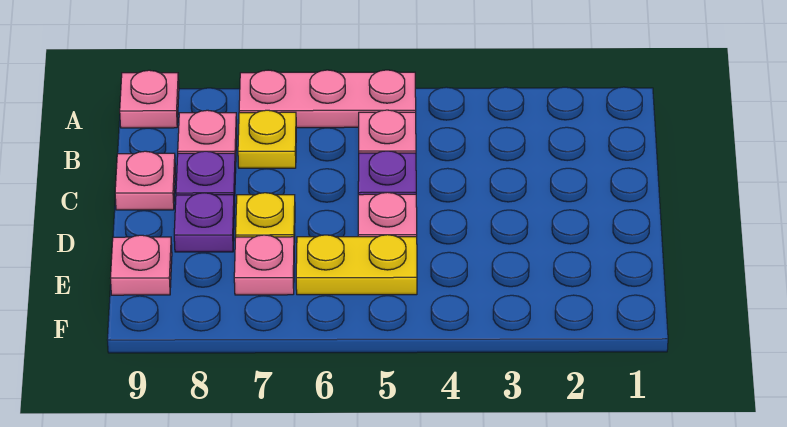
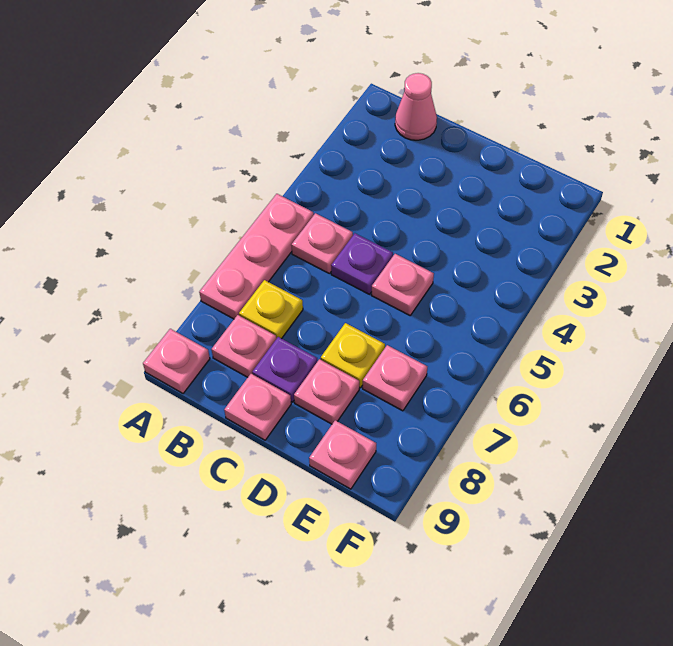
none -> pink cone B1 level 1
purple plate D8 level 1 -> pink plate D8 level 1
yellow plate E5:E6 level 1 -> none

